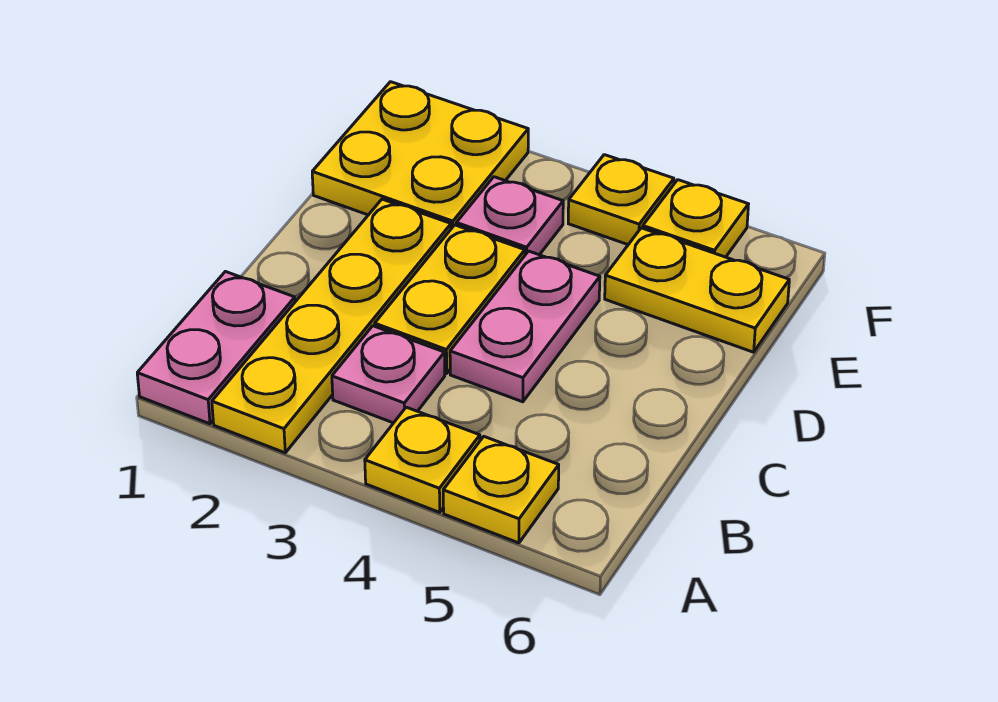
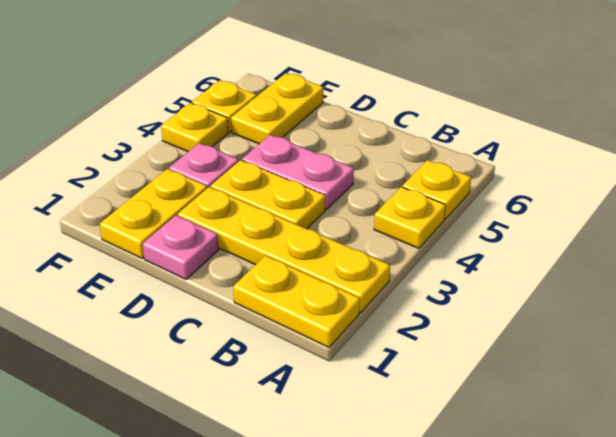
pink plate A1:B1 level 1 -> yellow plate A1:B1 level 1
pink plate B3 level 1 -> pink plate D1 level 1
yellow plate E1:F2 level 1 -> yellow plate E1:E2 level 1

